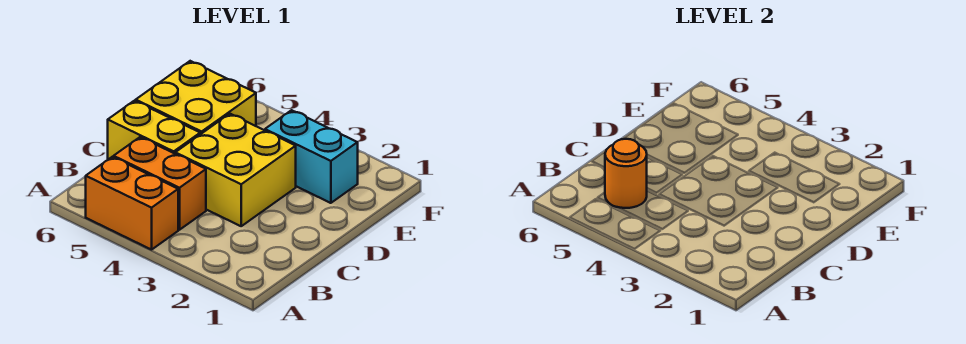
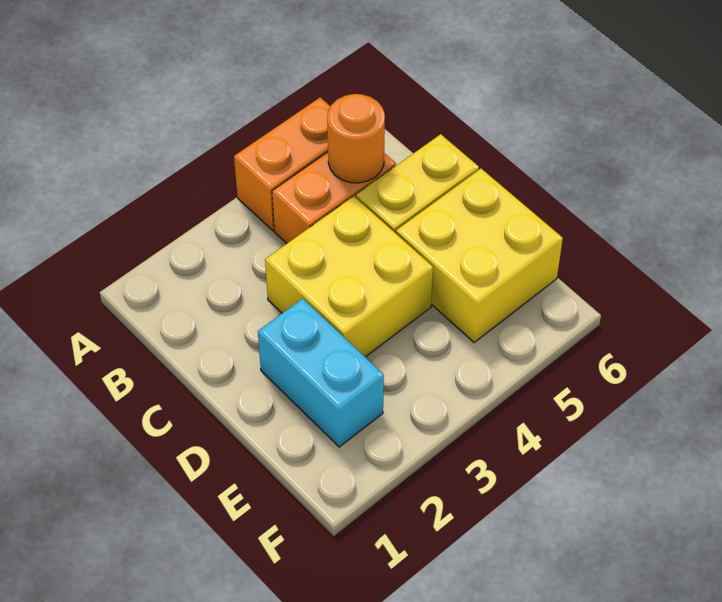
cyan brick E2:E3 level 1 -> cyan brick D2:E2 level 1

